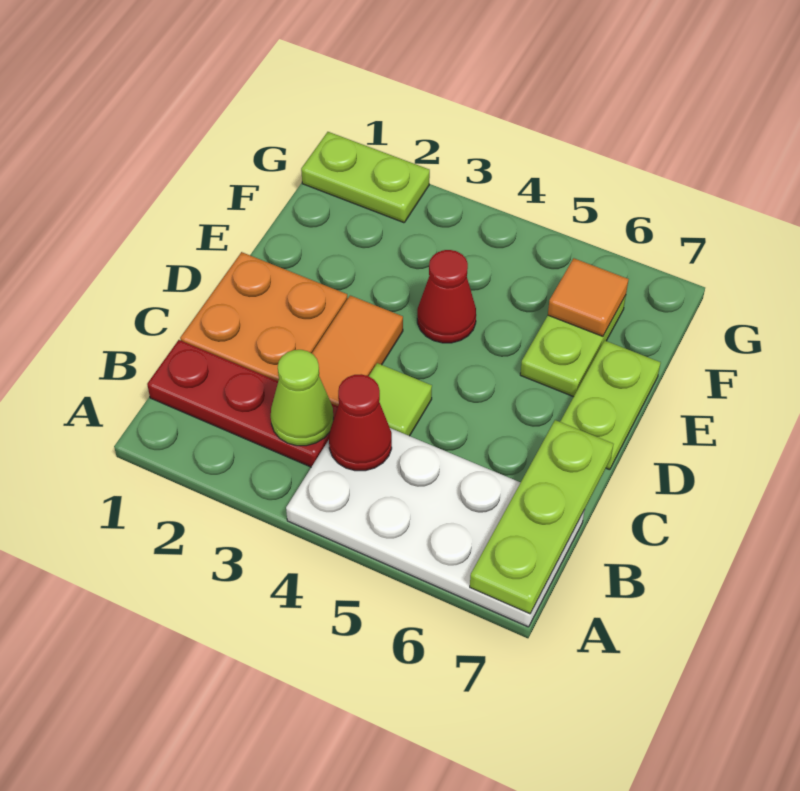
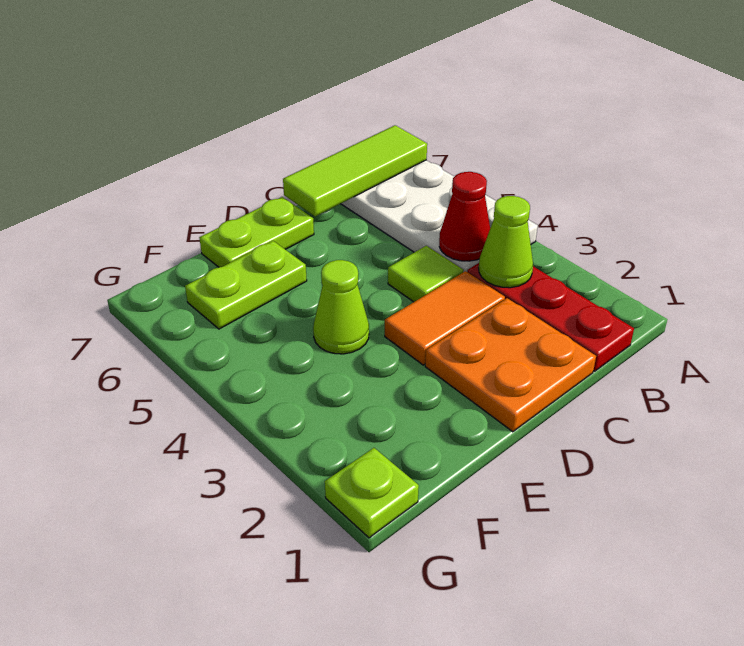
lime plate A7:C7 level 2 -> lime tile A7:C7 level 2
red cone E4 level 1 -> lime cone E4 level 1
orange tile F6 level 2 -> none
lime plate G1:G2 level 1 -> lime plate G1 level 1

